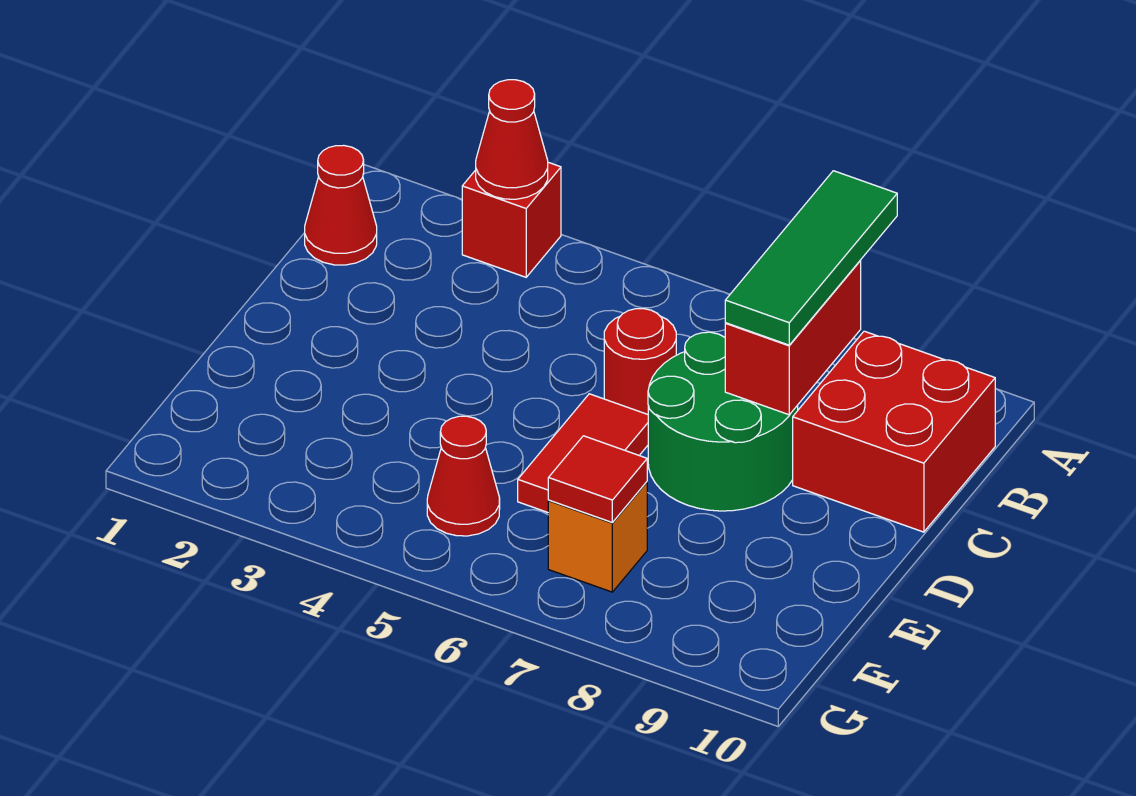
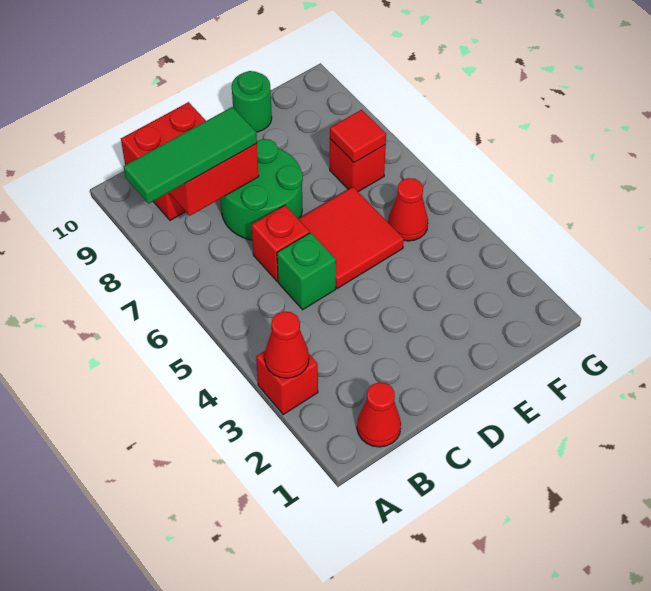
none -> green brick C5 level 1
red round brick C6 level 1 -> red brick C6 level 1
red tile D6:E6 level 1 -> red tile D5:E6 level 1
none -> green round brick E10 level 1
orange brick F7 level 1 -> red brick F7 level 1

